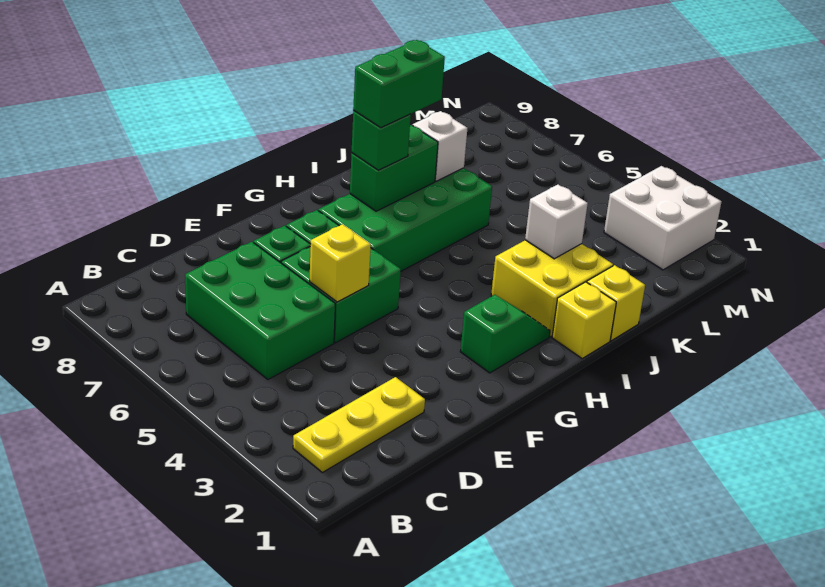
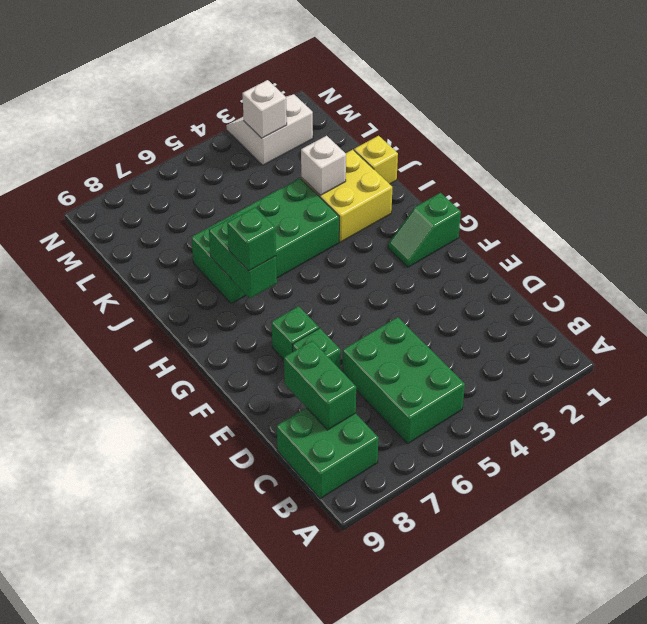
yellow plate B2:D2 level 1 -> none
green brick C5:D7 level 1 -> green brick B5:D6 level 1
green brick E5:F6 level 1 -> green brick B8:C9 level 1
yellow brick E5 level 2 -> none
green slope G2:H2 level 1 top G -> green slope G1:G2 level 1 top 1
green brick G6:J7 level 1 -> green brick I4:J7 level 1
green brick H7:I7 level 4 -> green brick C8:D8 level 2
yellow brick I1 level 1 -> none
white brick J7 level 2 -> white brick M3 level 2
white brick M2:N3 level 1 -> white slope M2:N3 level 1 top M

